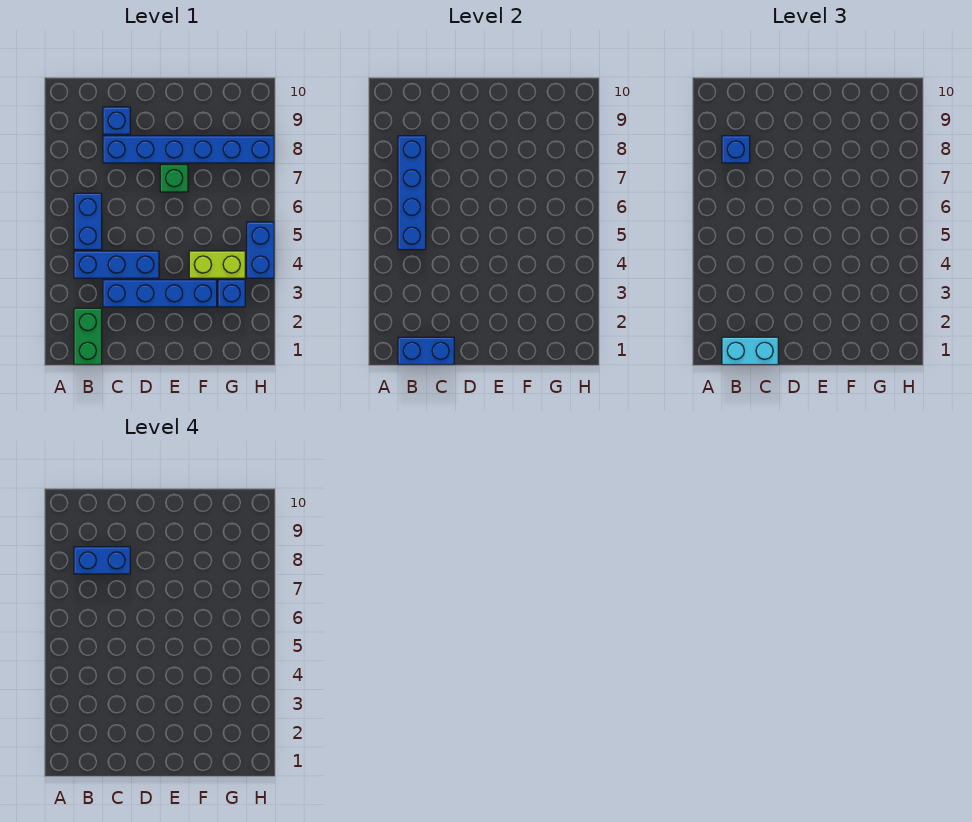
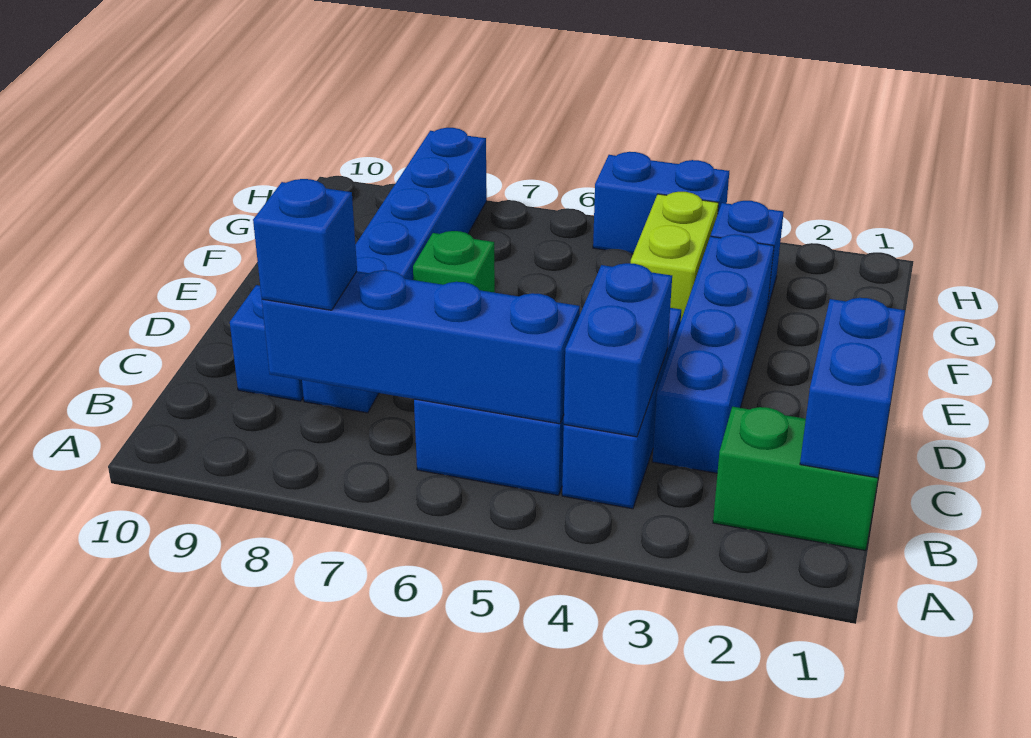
cyan brick B1:C1 level 3 -> none
blue brick B8:C8 level 4 -> blue brick B4:C4 level 2

